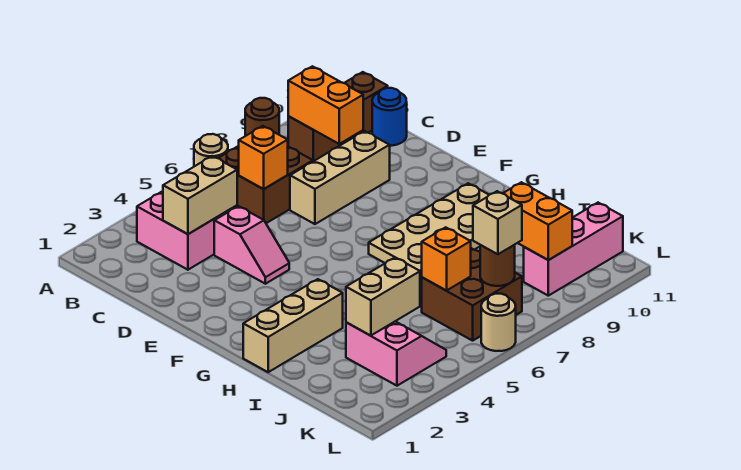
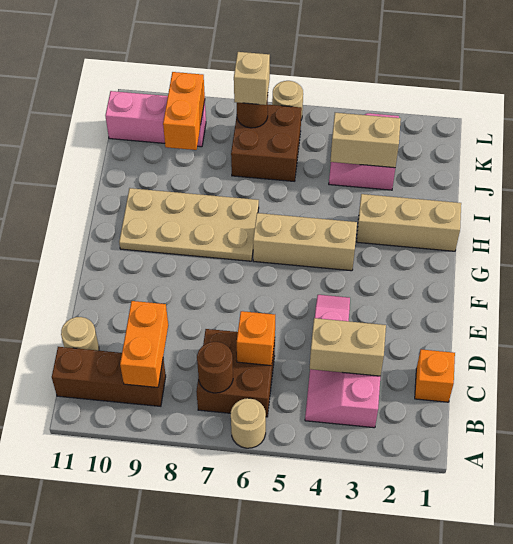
blue round brick C11 level 1 -> tan round brick C11 level 1
tan brick D7:D9 level 1 -> tan brick G4:G6 level 1
orange brick J6 level 2 -> orange brick C1 level 1

